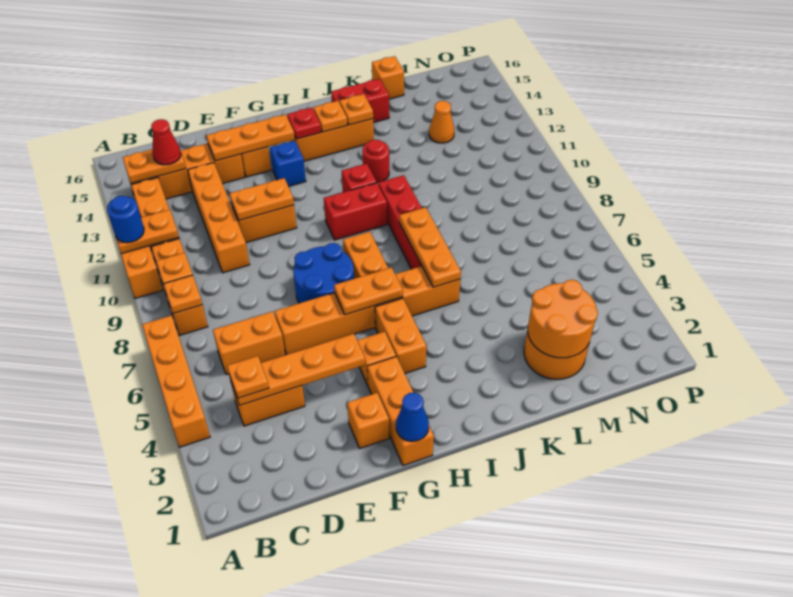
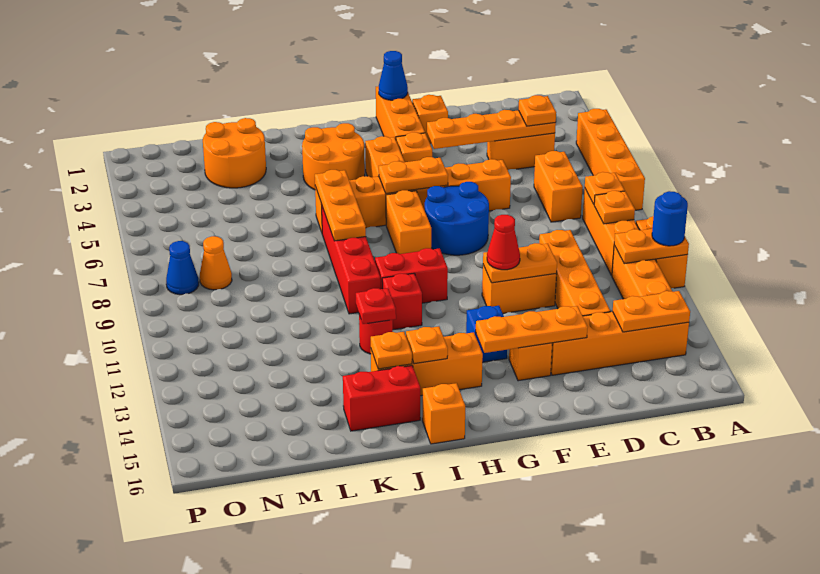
orange brick C6:D6 level 1 -> orange brick C6:C7 level 1
red cone C14 level 3 -> red cone F11 level 3
red plate H14 level 2 -> red plate J12 level 2
orange round brick L2:M3 level 2 -> orange round brick I3:J4 level 1
orange brick L16 level 1 -> orange brick I16 level 1
orange cone M13 level 1 -> orange cone N8 level 1
none -> blue cone O8 level 1

